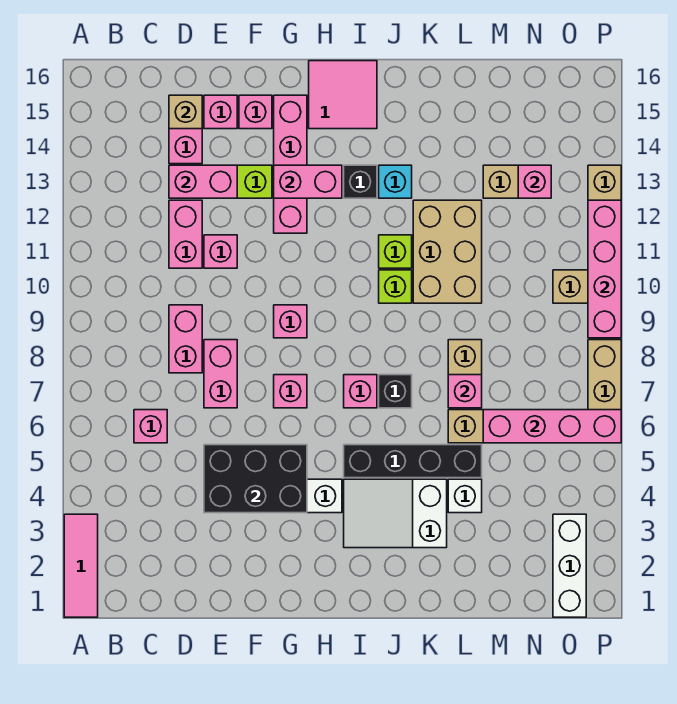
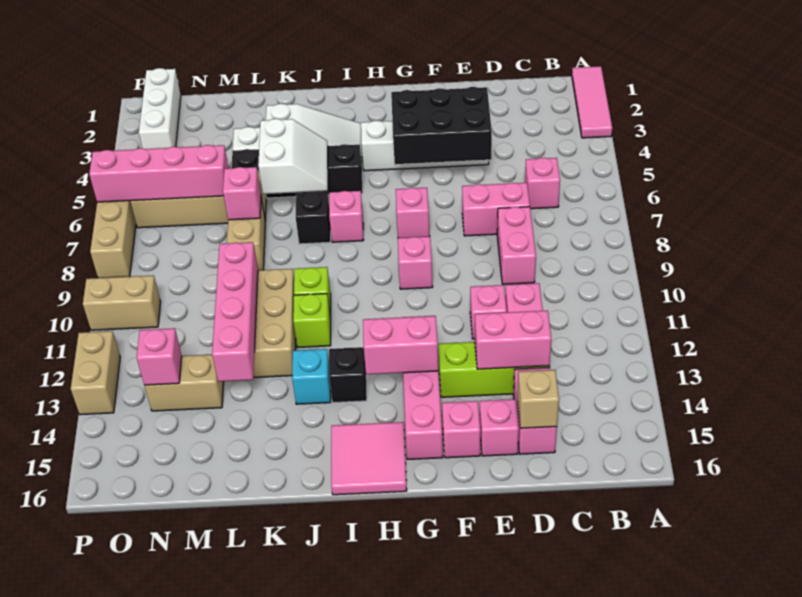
pink brick E7:E8 level 1 -> pink brick D7:E7 level 1
none -> white slope J5:K6 level 2 top K
pink brick P9:P12 level 2 -> pink brick L10:L13 level 2

